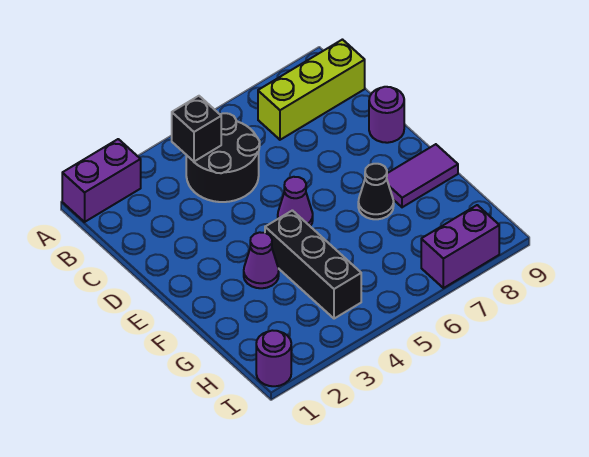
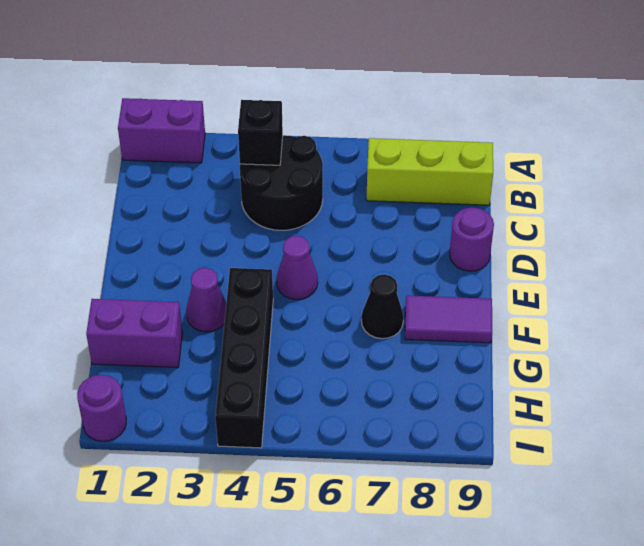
black brick F4:H4 level 1 -> black brick F4:I4 level 1
purple brick I7:I8 level 1 -> purple brick G1:G2 level 1

